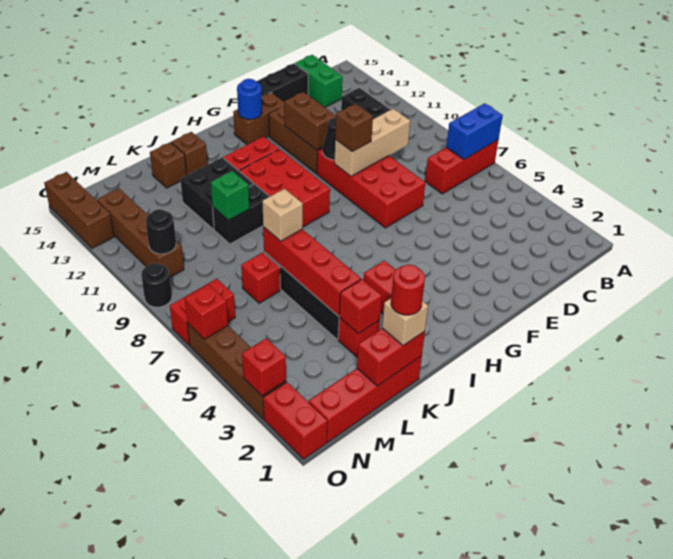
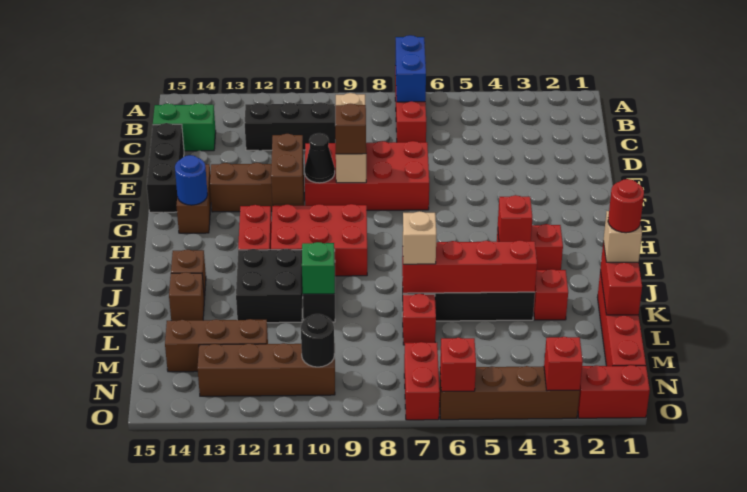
brown brick F11:F12 level 2 -> brown brick F11:G11 level 2
red brick K3 level 2 -> red brick I4 level 2
black round brick O9 level 1 -> none
brown brick O13:O15 level 1 -> brown brick M12:M14 level 1

